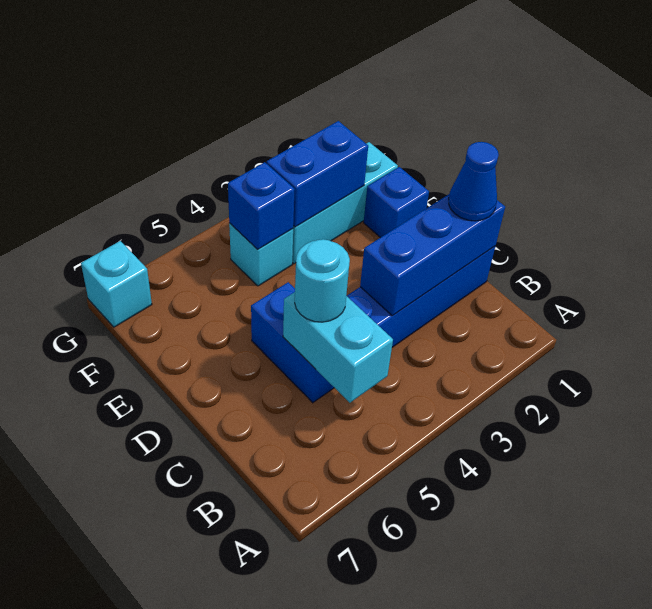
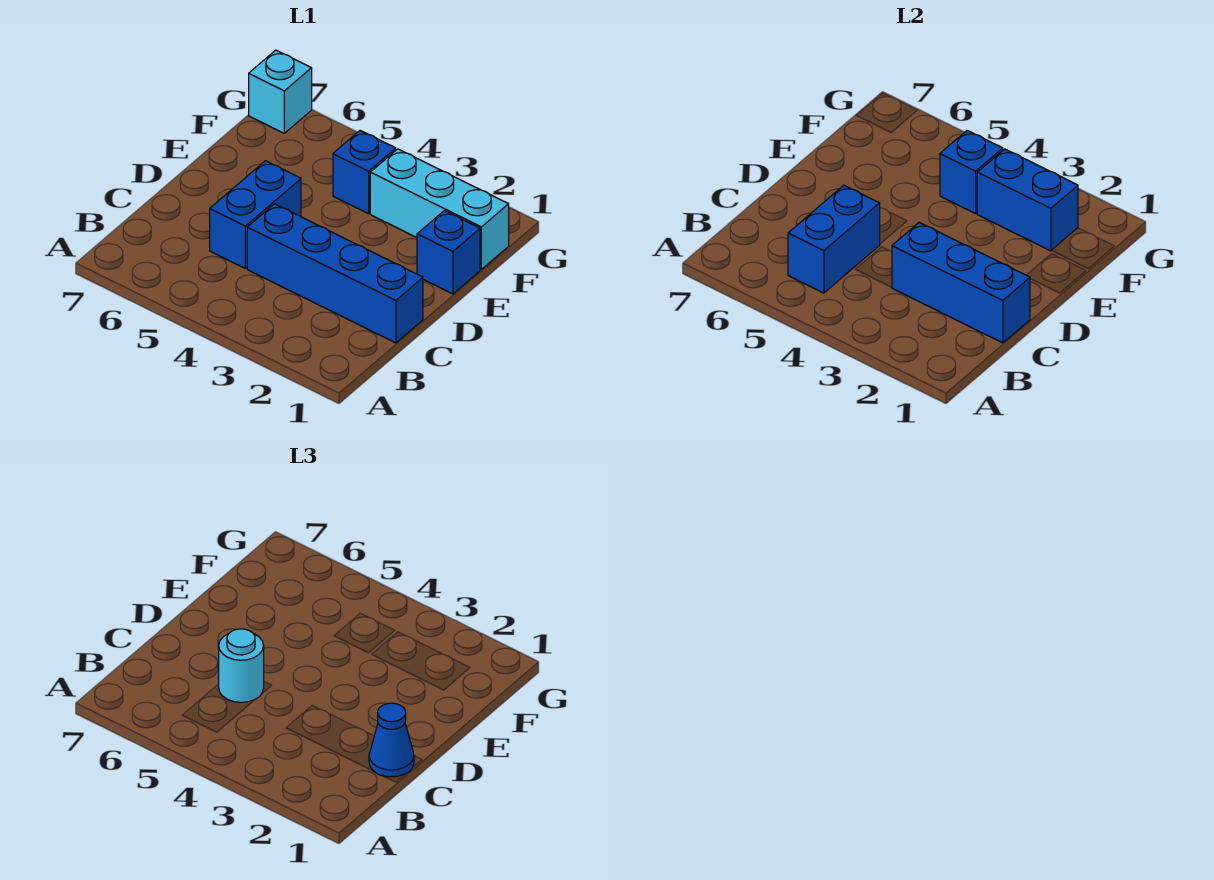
cyan brick B5:C5 level 2 -> blue brick B5:C5 level 2
cyan brick F4 level 1 -> blue brick F4 level 1

